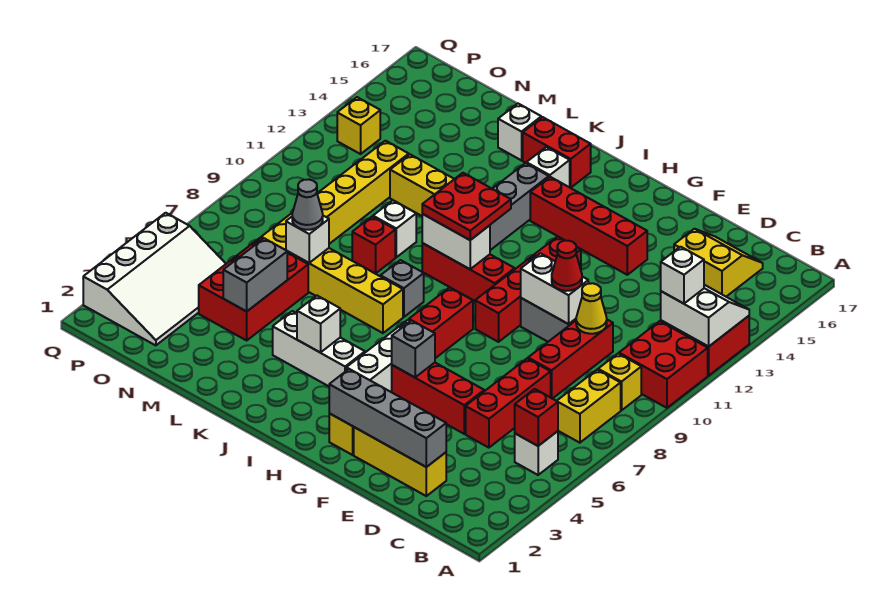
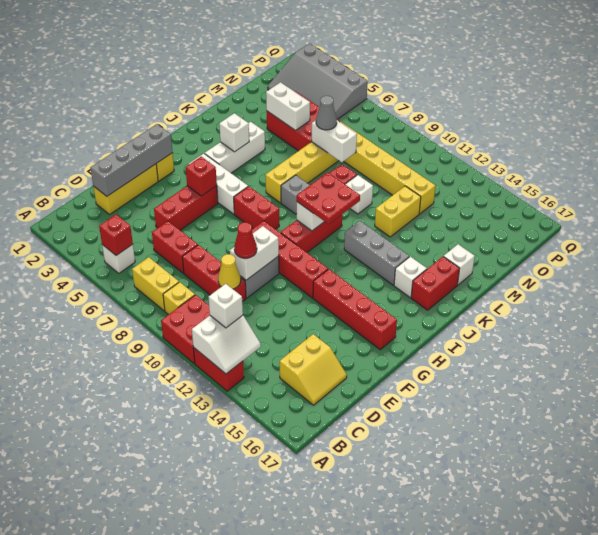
red brick D5:D7 level 1 -> red brick D6:D7 level 1
red brick F14:I14 level 1 -> red brick G13:G16 level 1
grey brick G5 level 2 -> red brick G5 level 2
grey brick M4:M5 level 2 -> white brick M4:M5 level 2
white brick M7 level 2 -> white brick M7:M8 level 2
white slope O2:Q5 level 1 top Q -> grey slope O2:Q5 level 1 top Q
yellow brick P13 level 1 -> none

